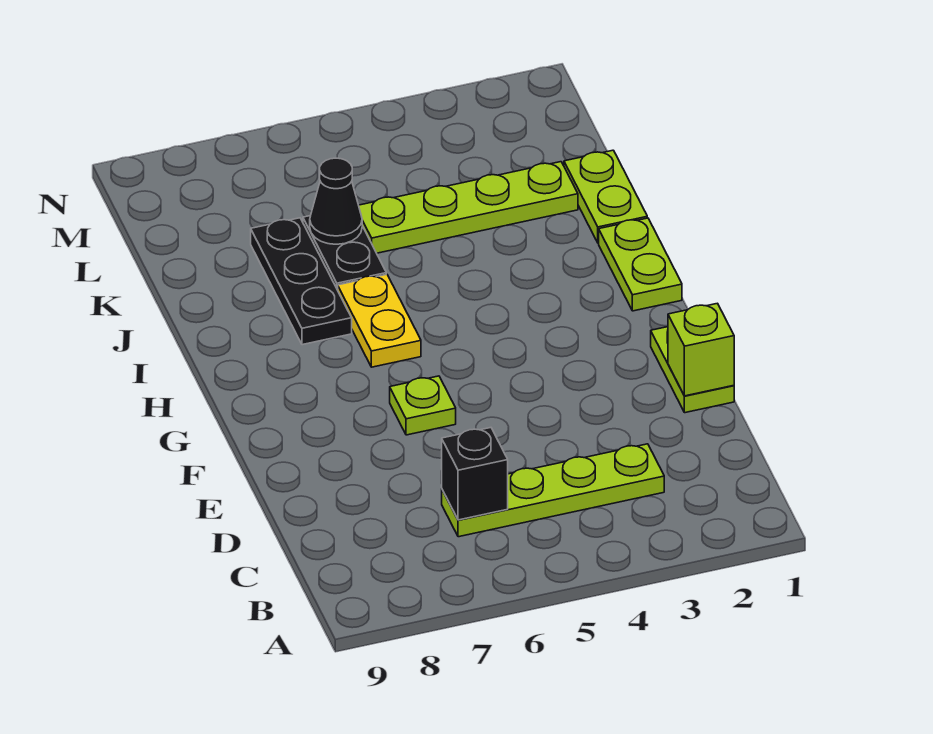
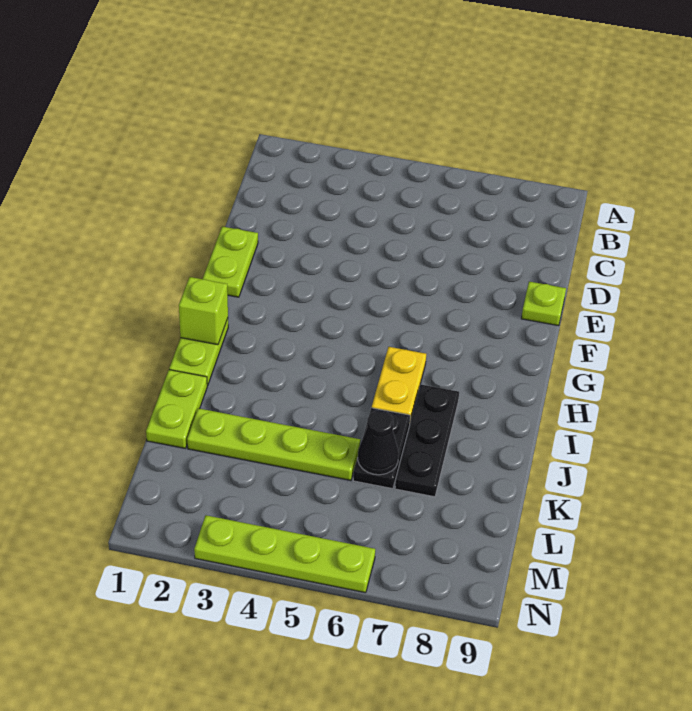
lime plate C3:C6 level 1 -> lime plate N3:N6 level 1
black brick C6 level 2 -> none
lime brick E1 level 2 -> lime brick H1 level 2
lime plate F6 level 1 -> lime plate E9 level 1

